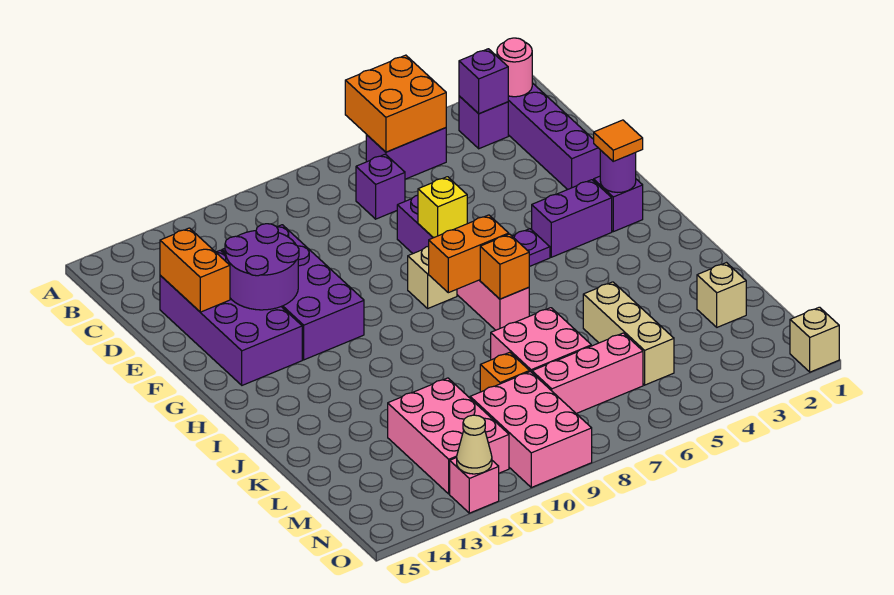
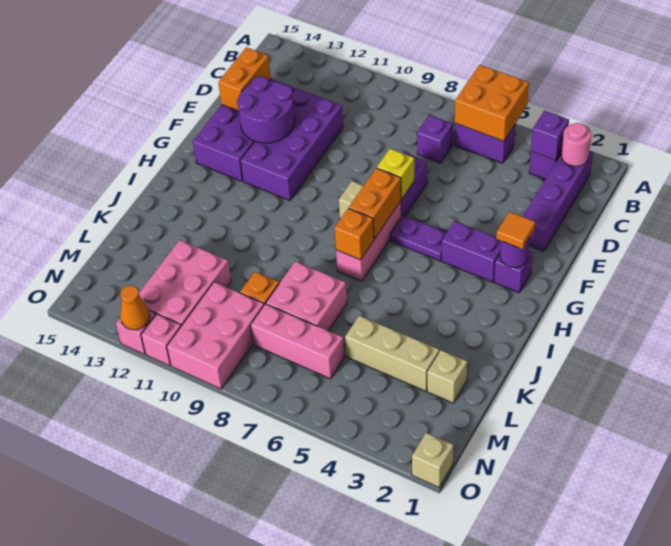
orange brick H7:H8 level 2 -> orange brick G7:H7 level 2
tan brick K5:M5 level 1 -> tan brick L3:L5 level 1
none -> pink brick O11 level 1
tan cone O12 level 2 -> orange cone O12 level 2

